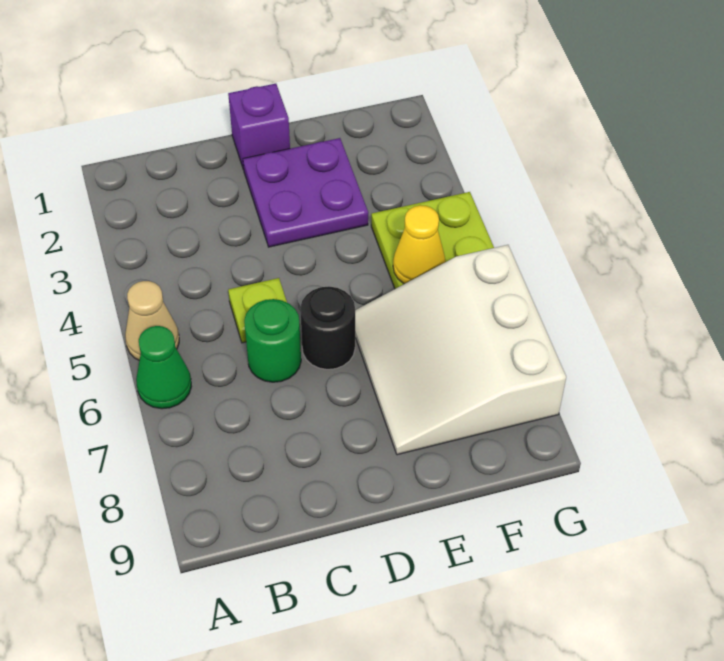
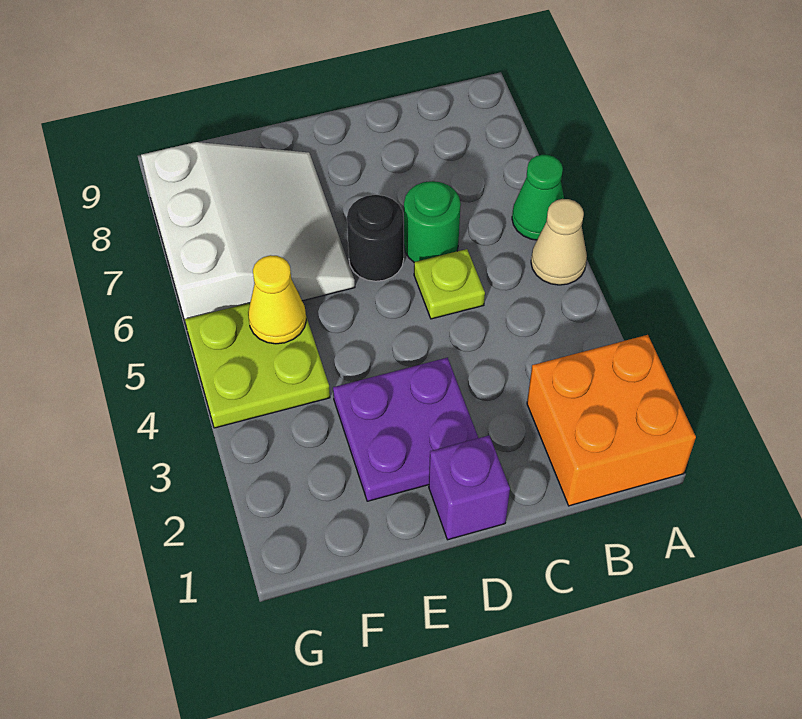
none -> orange brick A1:B2 level 1

